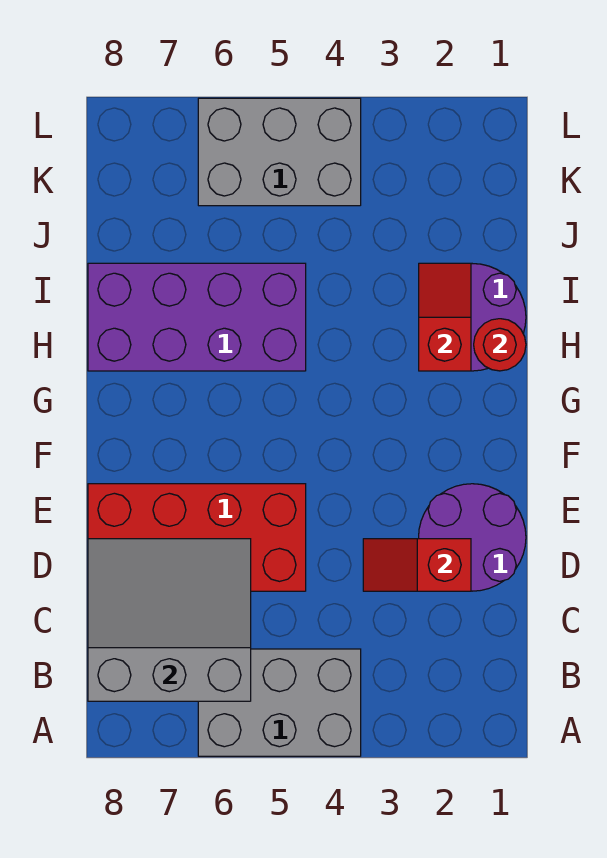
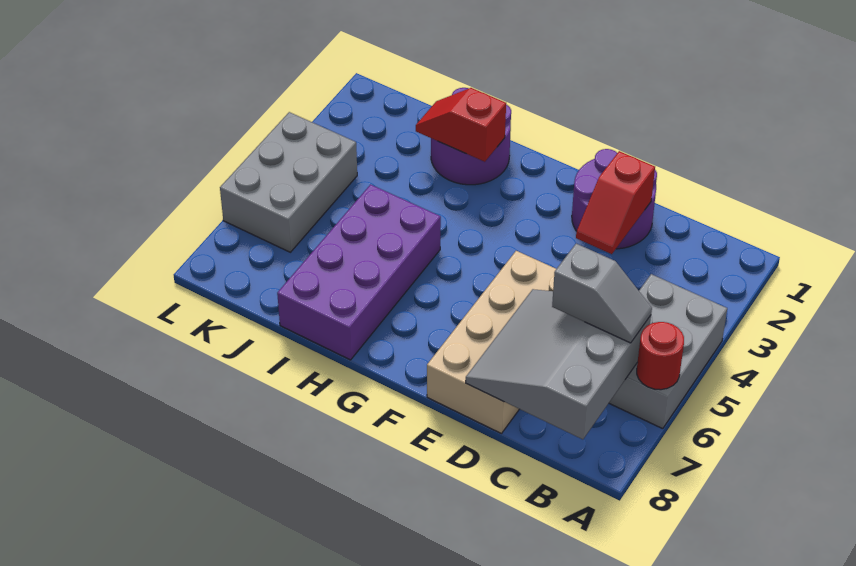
none -> grey slope B6:C6 level 3 top C
red brick D5:E8 level 1 -> tan brick D5:E8 level 1
red round brick H1 level 2 -> red round brick A6 level 2

